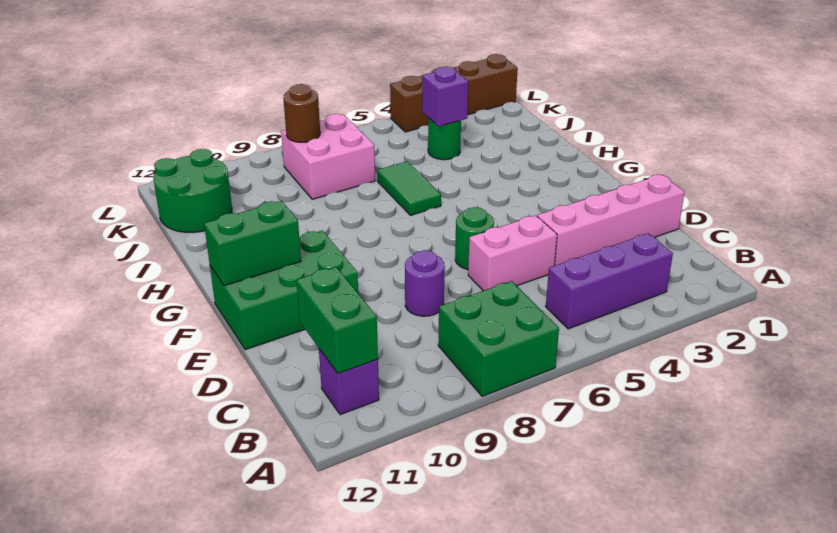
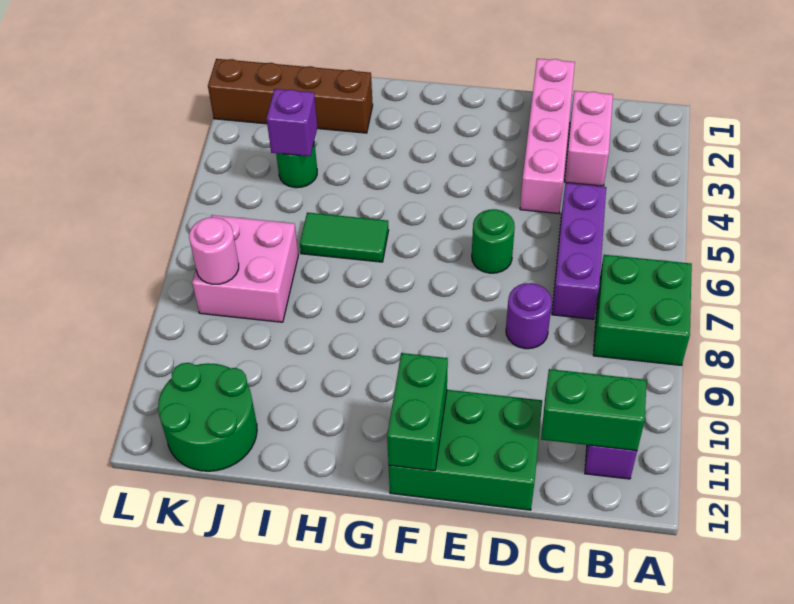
purple brick B3:B5 level 1 -> purple brick C5:C7 level 1
pink brick D5:D6 level 1 -> pink brick C2:C3 level 1
green brick E10:F12 level 1 -> green brick D11:F12 level 1
brown round brick K8 level 2 -> pink round brick K8 level 2
brown brick L1:L4 level 1 -> brown brick I2:L2 level 1

